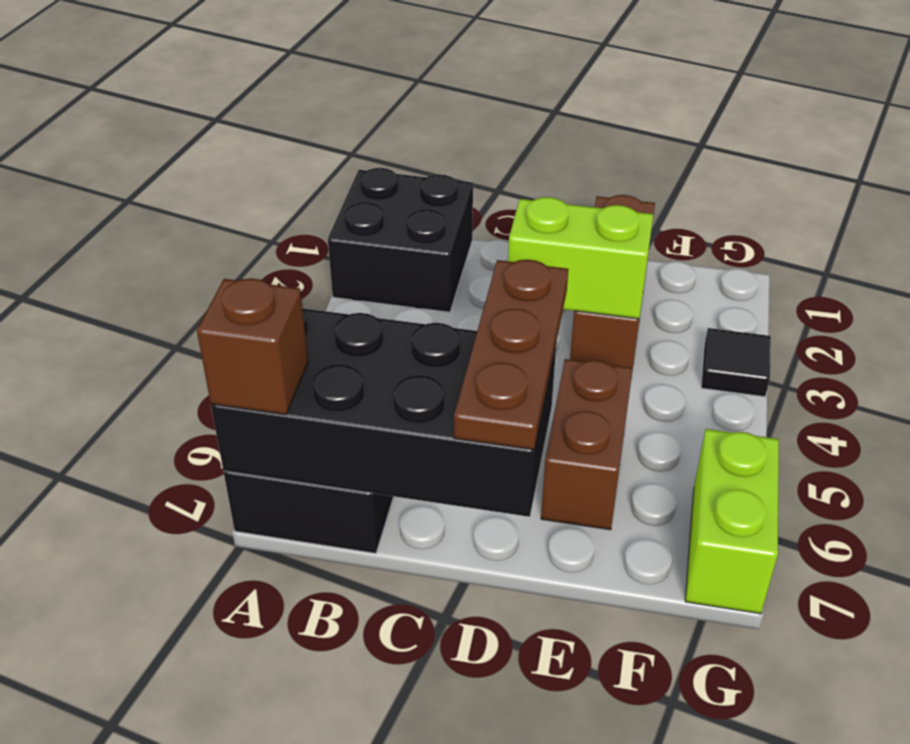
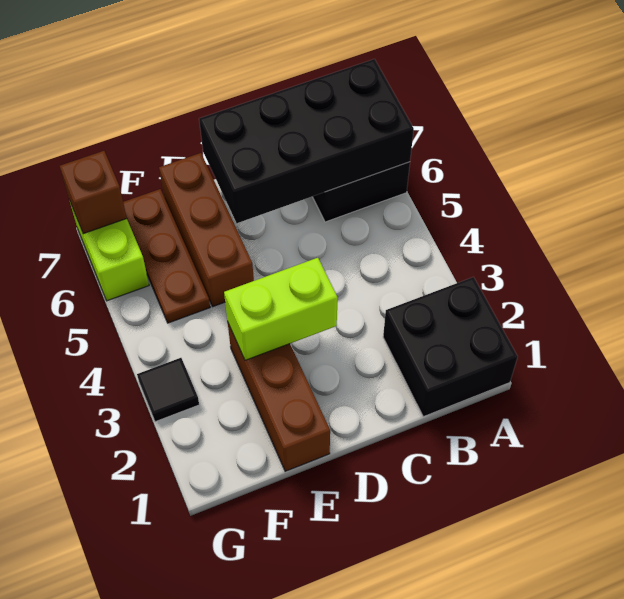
brown brick A7 level 3 -> brown brick G7 level 2
brown plate D5:D7 level 3 -> brown plate F5:F7 level 1
brown brick E5:E6 level 1 -> brown brick E5:E7 level 1

